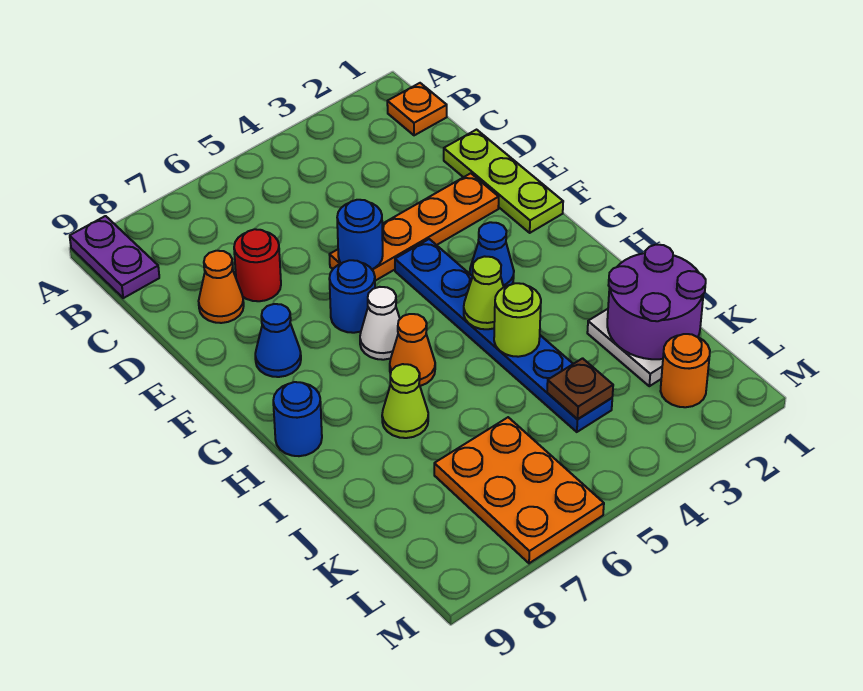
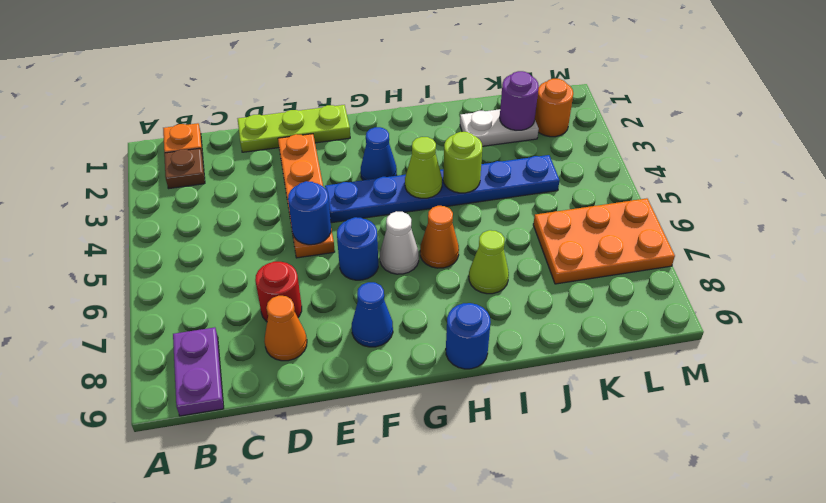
purple plate A9:B9 level 1 -> purple plate B8:B9 level 1
purple round brick J1:K2 level 2 -> purple round brick K2 level 2
brown plate K4 level 2 -> brown plate B2 level 1

